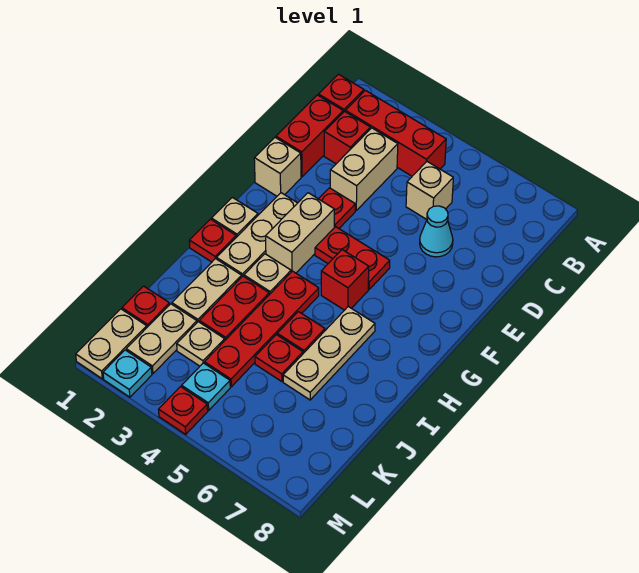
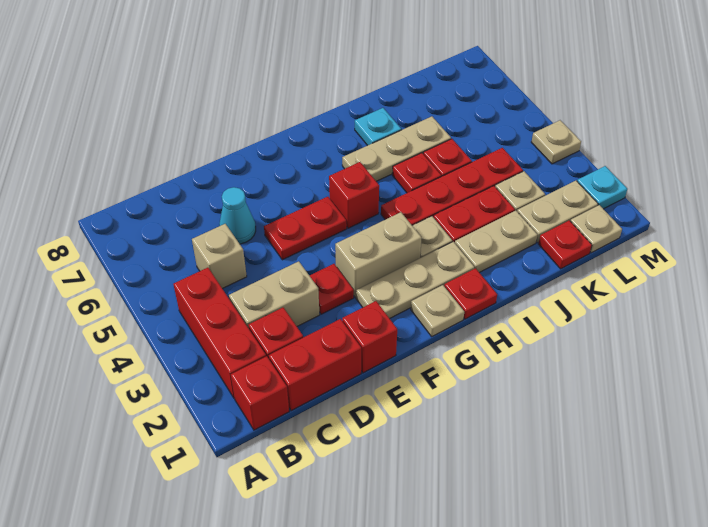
tan brick E1 level 1 -> red brick E1 level 1
red plate F4:F5 level 1 -> red plate E5:F5 level 1
tan plate L1:M1 level 1 -> tan plate L1 level 1
cyan plate L4 level 1 -> cyan plate I7 level 1
red plate M4 level 1 -> tan plate M4 level 1

